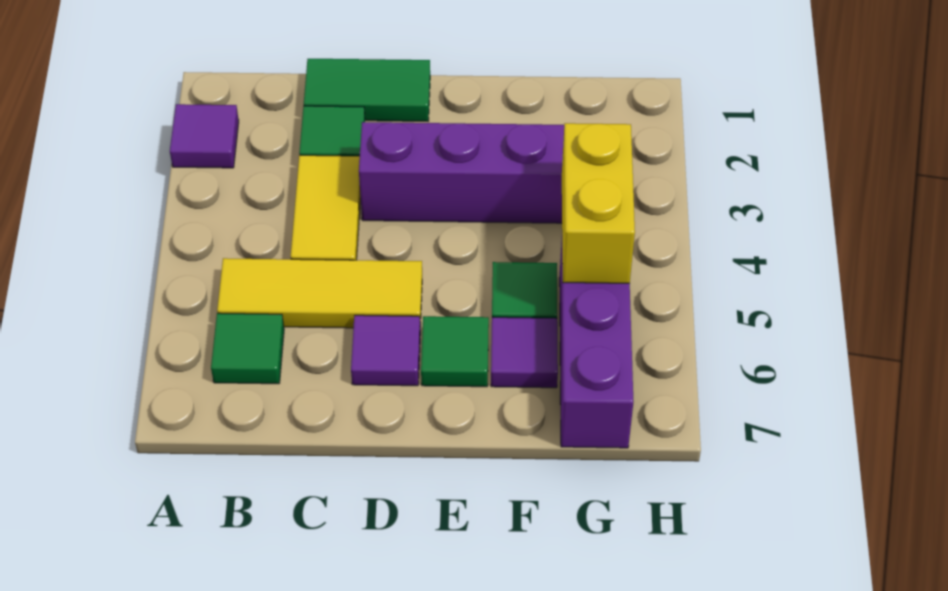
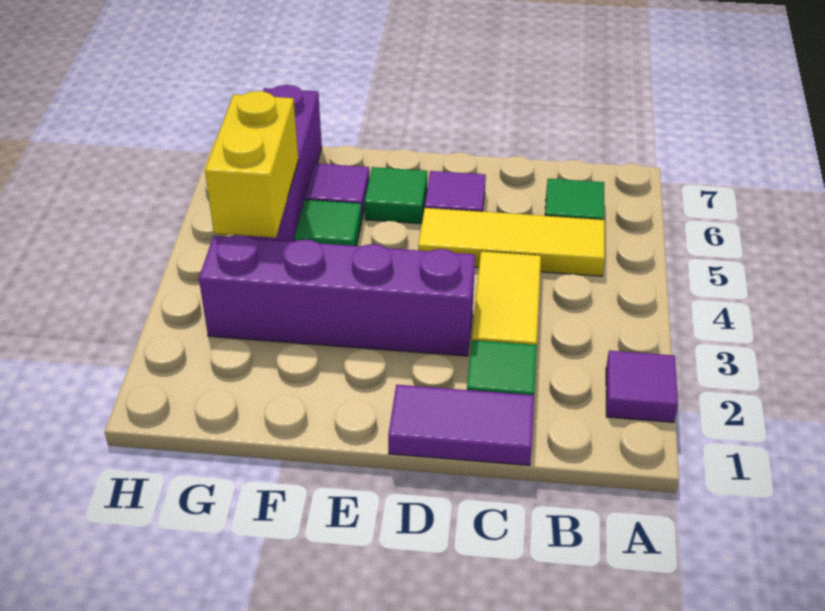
green tile C1:D1 level 1 -> purple tile C1:D1 level 1

